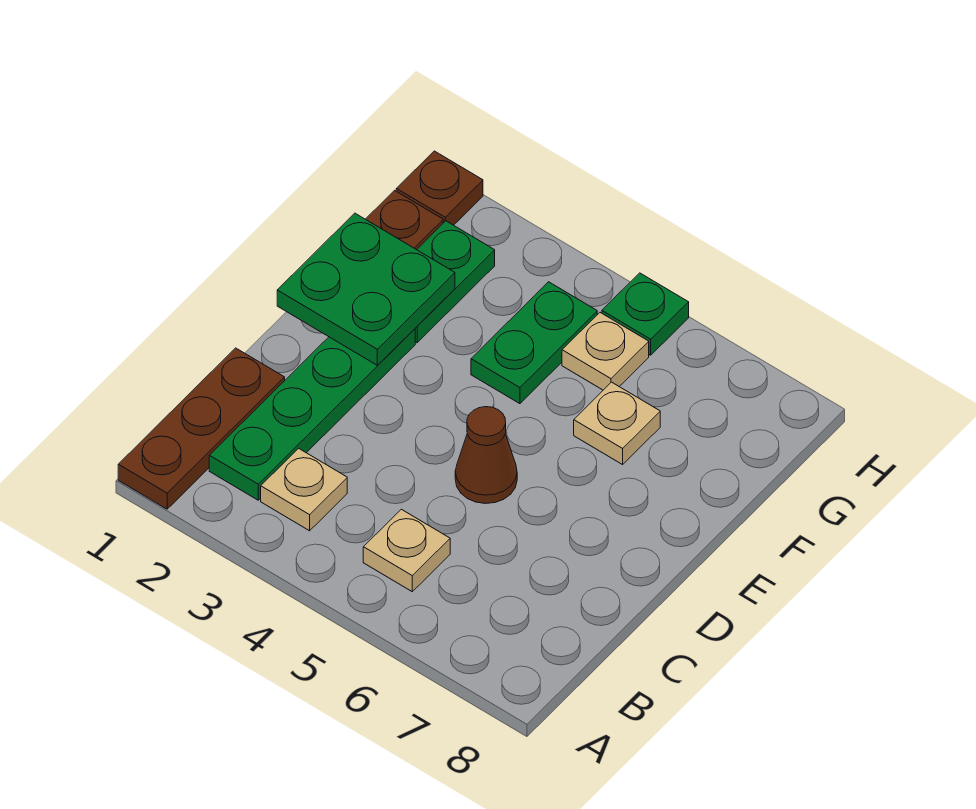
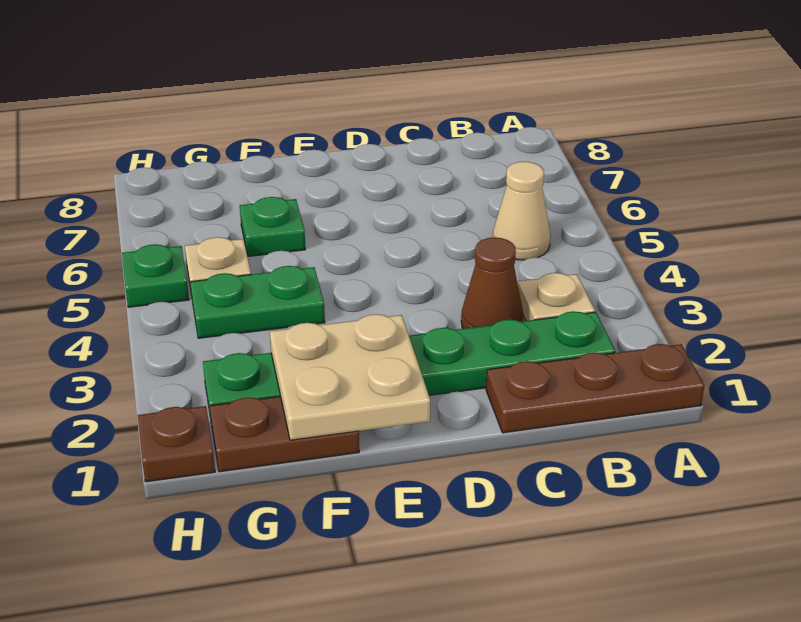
tan plate B5 level 1 -> tan cone B5 level 1
brown cone D5 level 1 -> brown cone C3 level 1
green plate E1:F2 level 2 -> tan plate E1:F2 level 2
tan plate F6 level 1 -> green plate F6 level 1

